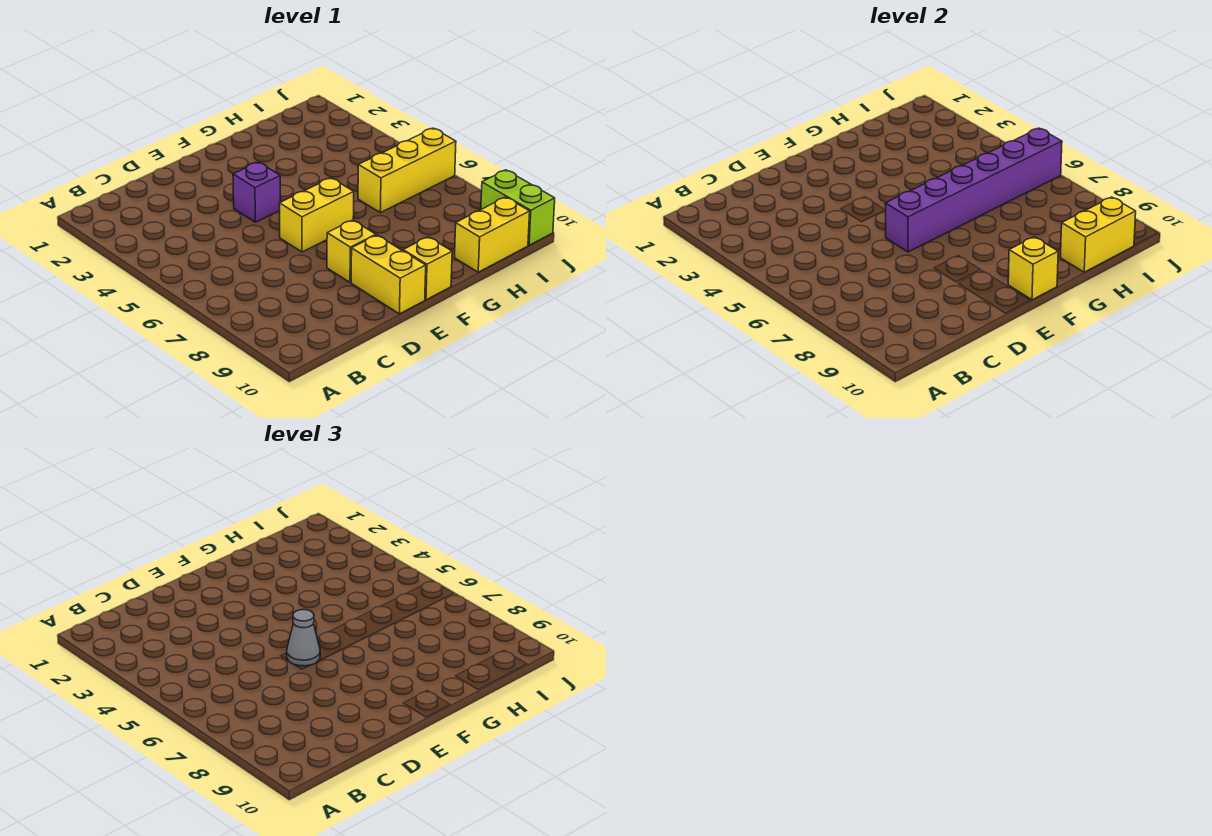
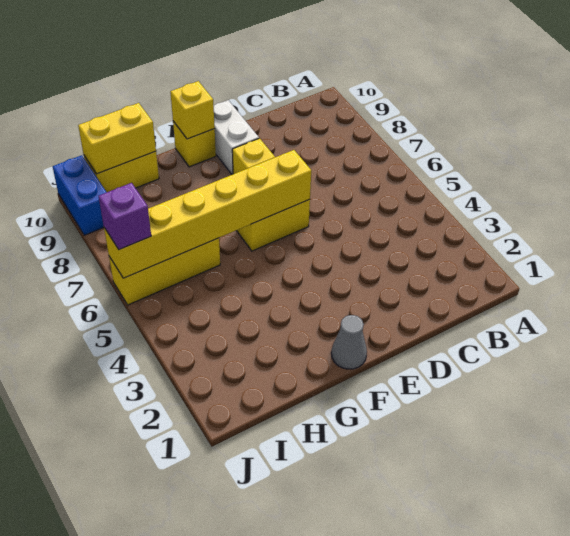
purple brick E4 level 1 -> purple brick J6 level 3
purple brick E6:J6 level 2 -> yellow brick E6:J6 level 2
grey cone E6 level 3 -> grey cone F1 level 1
yellow brick E9:E10 level 1 -> white brick E9:E10 level 1
lime brick J9:J10 level 1 -> blue brick J9:J10 level 1

